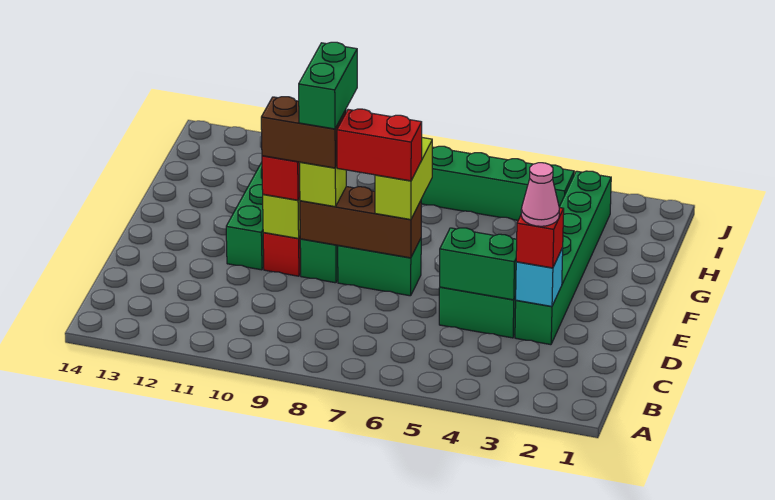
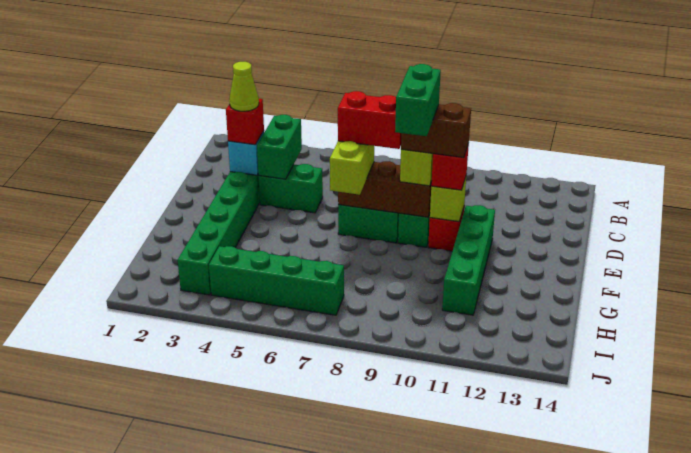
pink cone D3 level 4 -> lime cone D3 level 4
green brick D4:D5 level 2 -> green brick C4:D4 level 2

